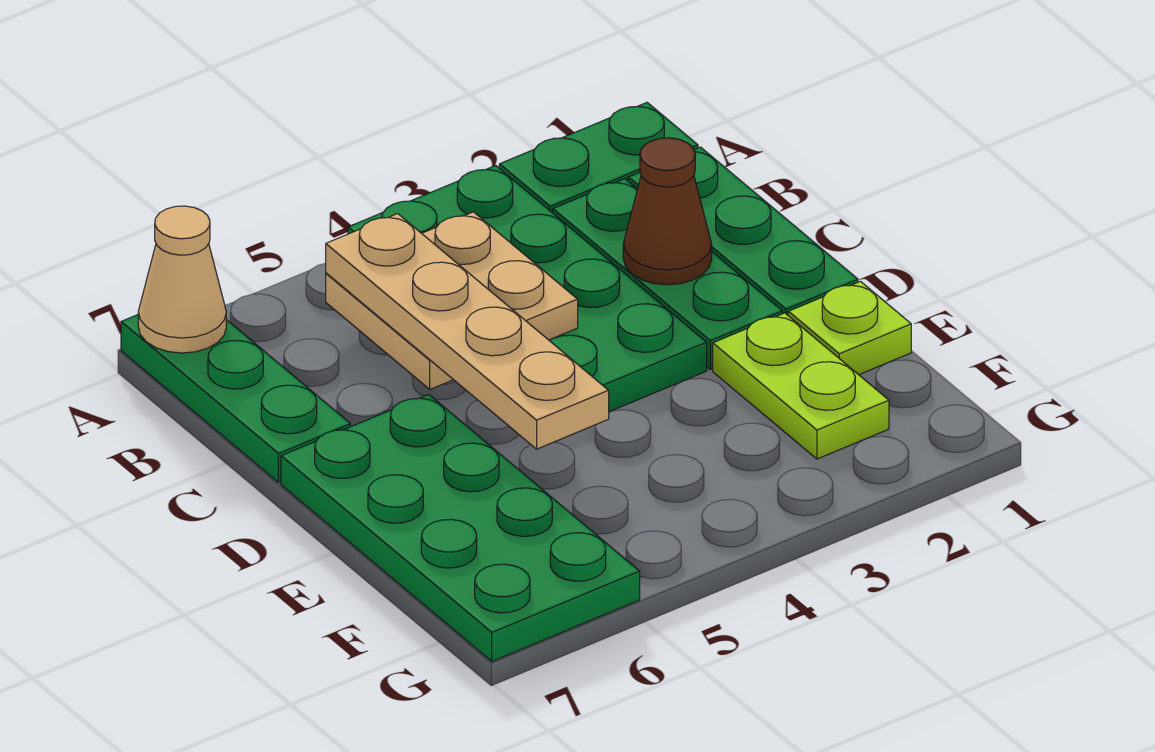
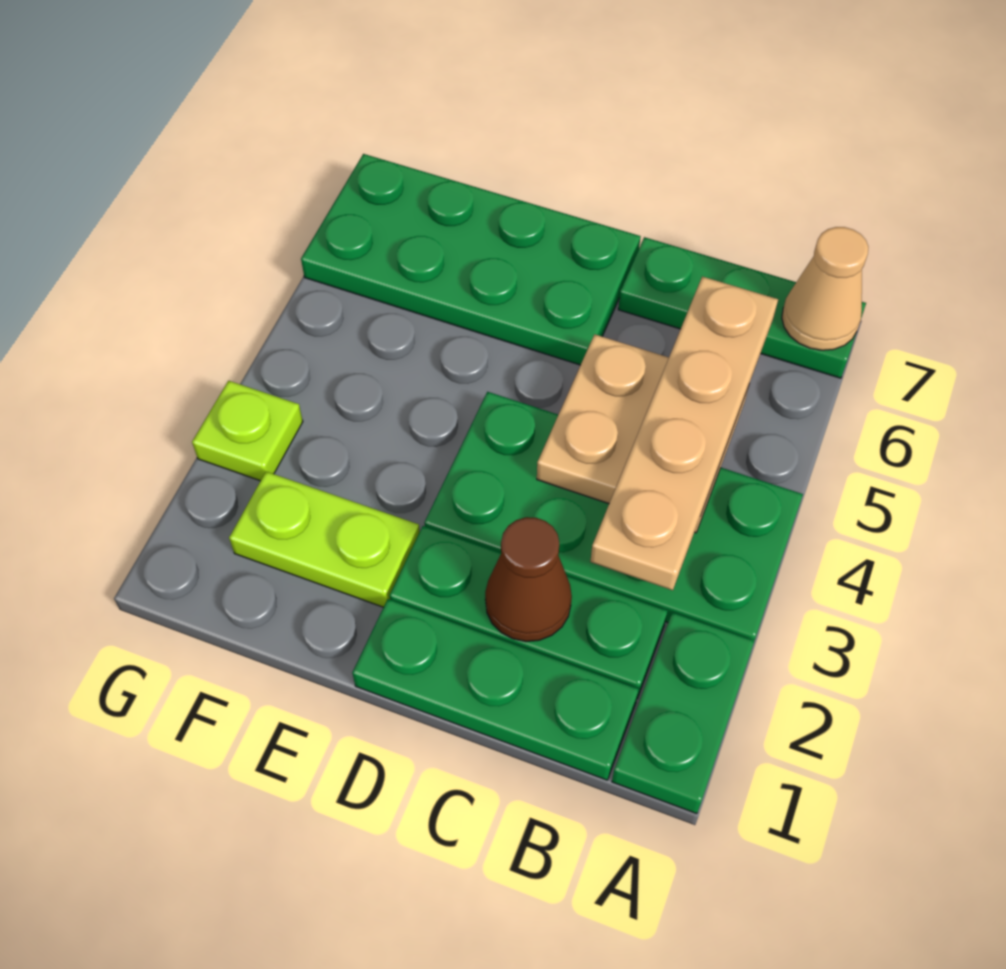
tan plate B5:E5 level 3 -> tan plate B3:B6 level 3
lime plate E1 level 1 -> lime plate G3 level 1

